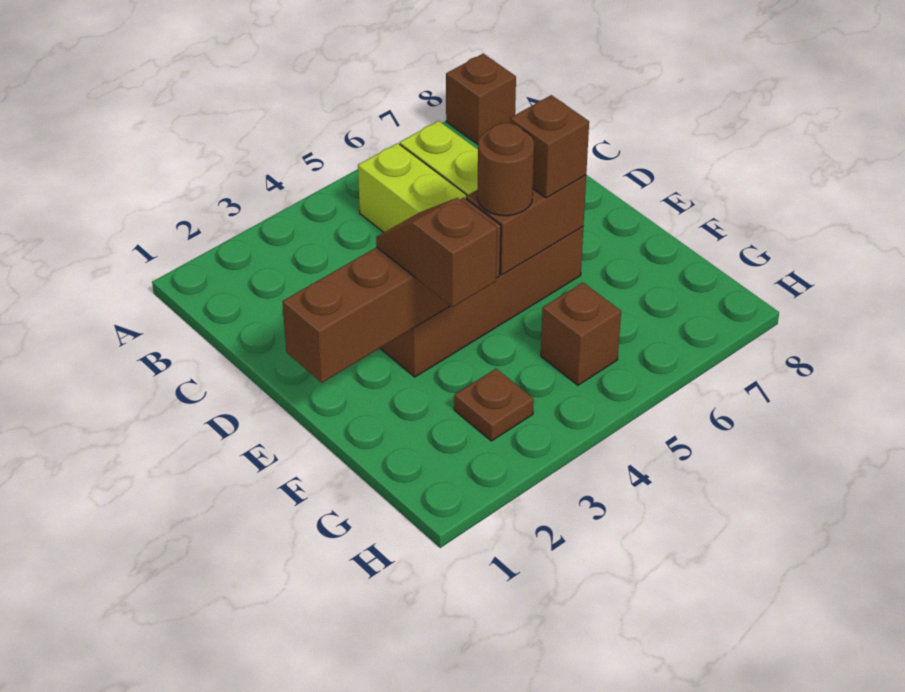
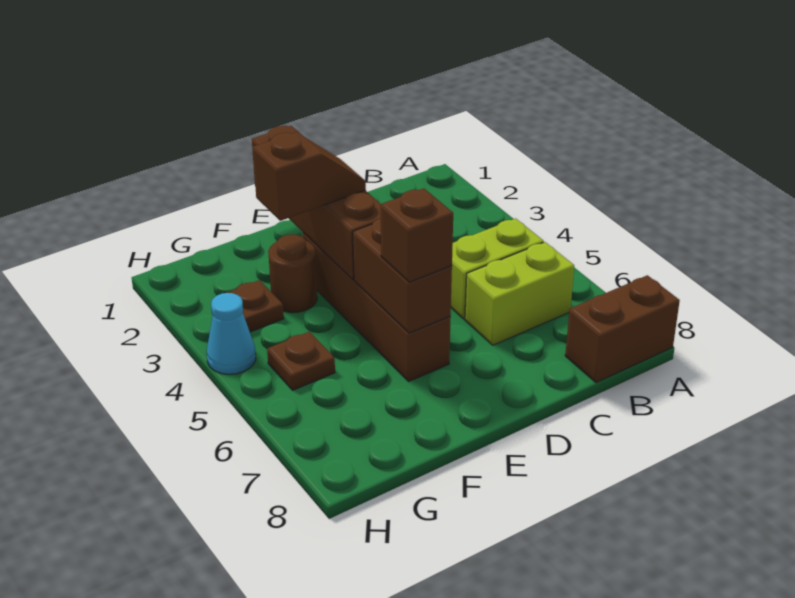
brown brick A8 level 1 -> brown brick A8:B8 level 1
brown round brick E5 level 3 -> brown round brick F3 level 1
brown brick G5 level 1 -> brown plate G5 level 1
none -> cyan cone H4 level 1

